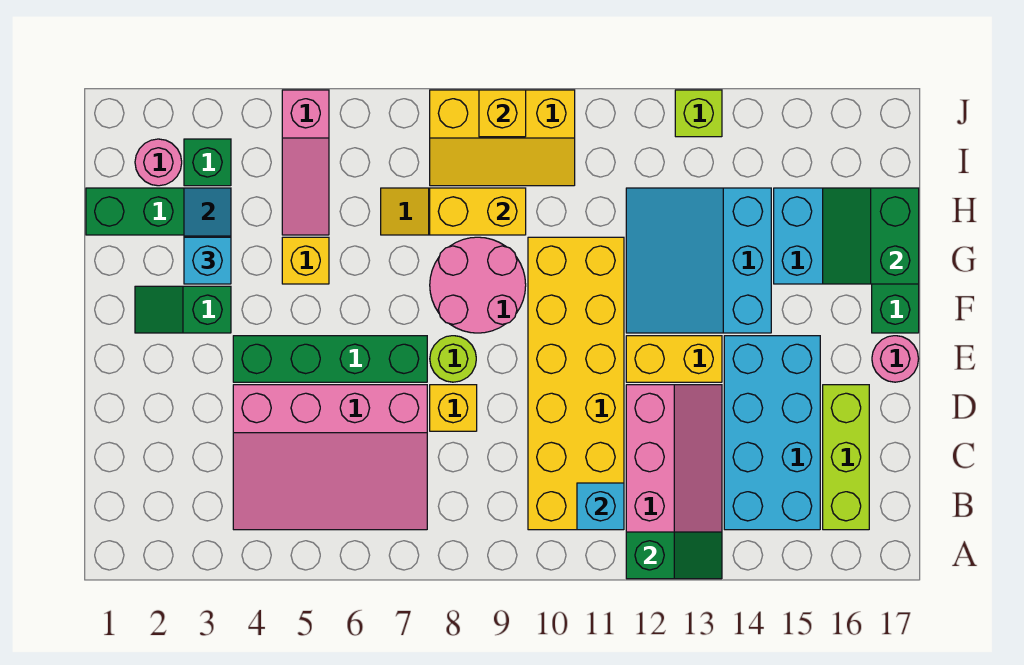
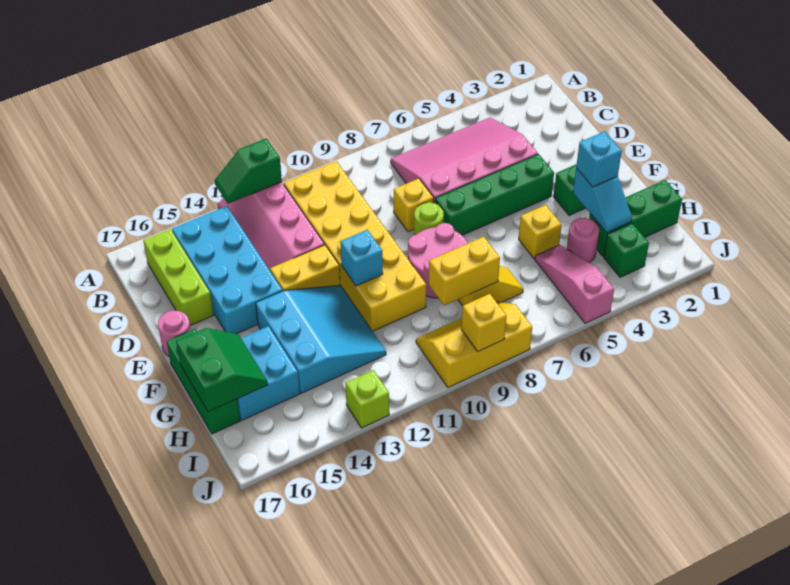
cyan brick B11 level 2 -> cyan brick F11 level 2
pink round brick I2 level 1 -> pink round brick H4 level 1

